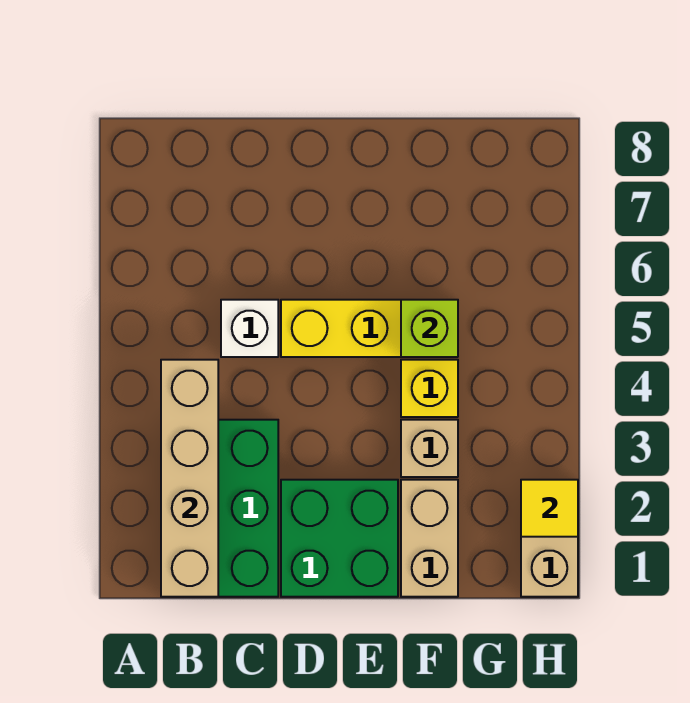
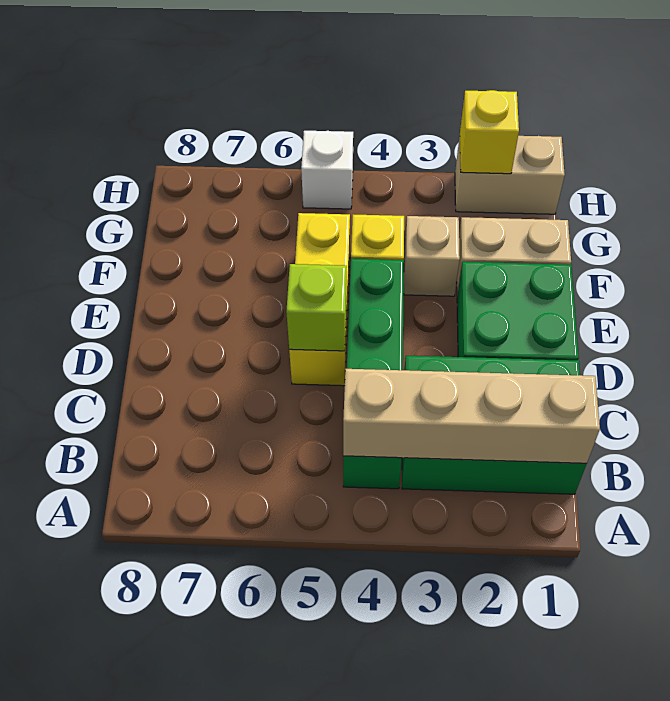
none -> green brick B4:E4 level 1
white brick C5 level 1 -> white brick H5 level 1
lime brick F5 level 2 -> lime brick D5 level 2
yellow tile H2 level 2 -> yellow brick H2 level 2

